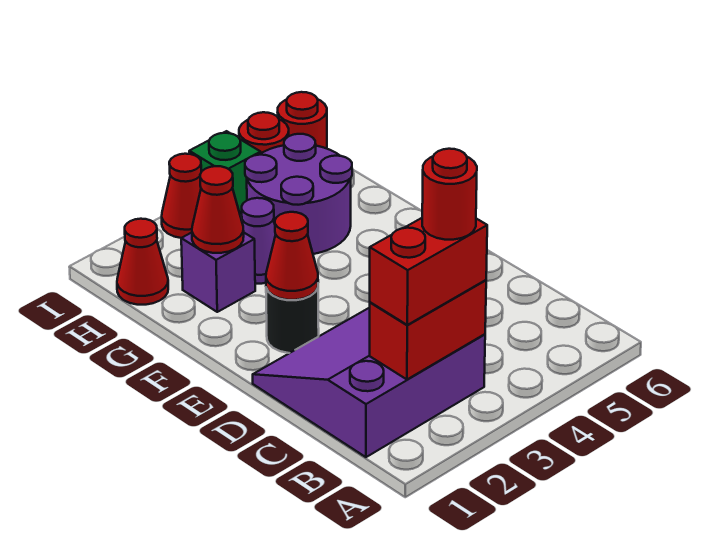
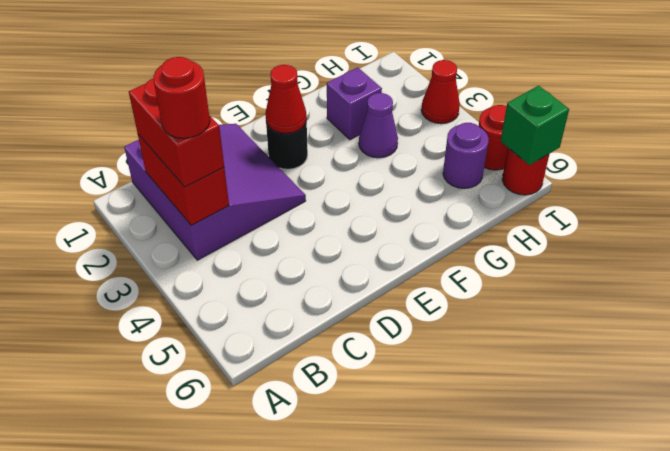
red cone G2 level 2 -> none
purple round brick G4:H5 level 1 -> purple round brick H5 level 1
red cone H1 level 1 -> none
green brick I4 level 1 -> green brick I6 level 2

